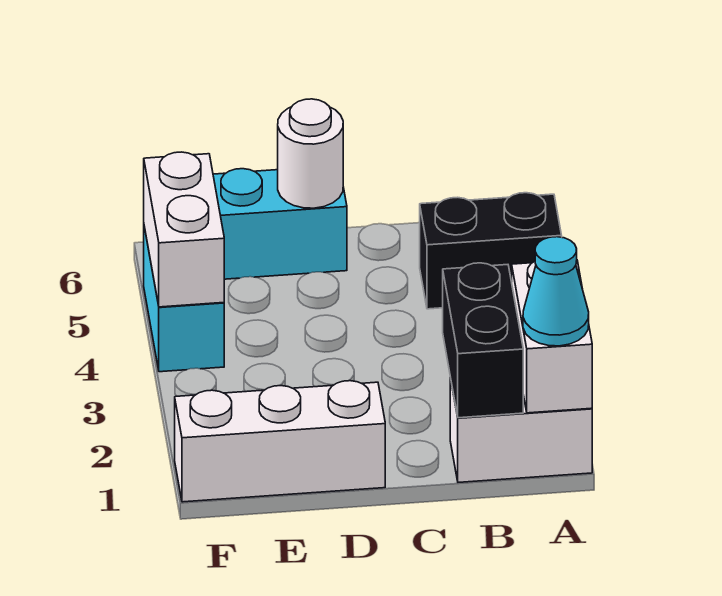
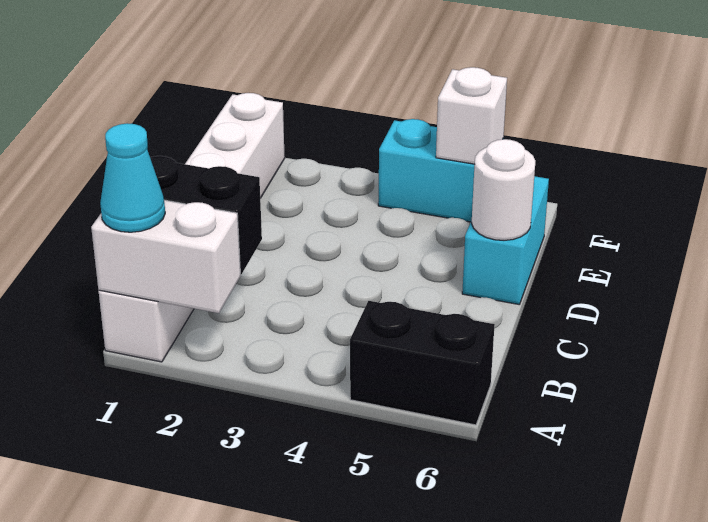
black brick A5:B5 level 1 -> black brick A5:A6 level 1
white brick F4:F5 level 2 -> white brick F5 level 2

